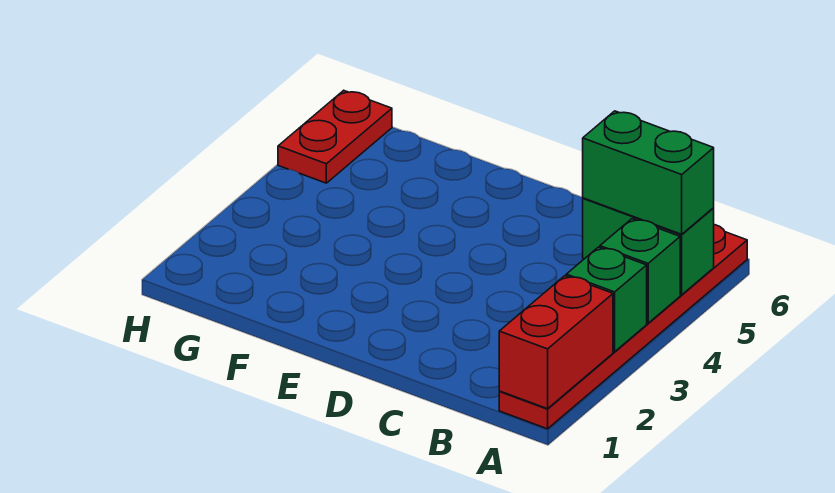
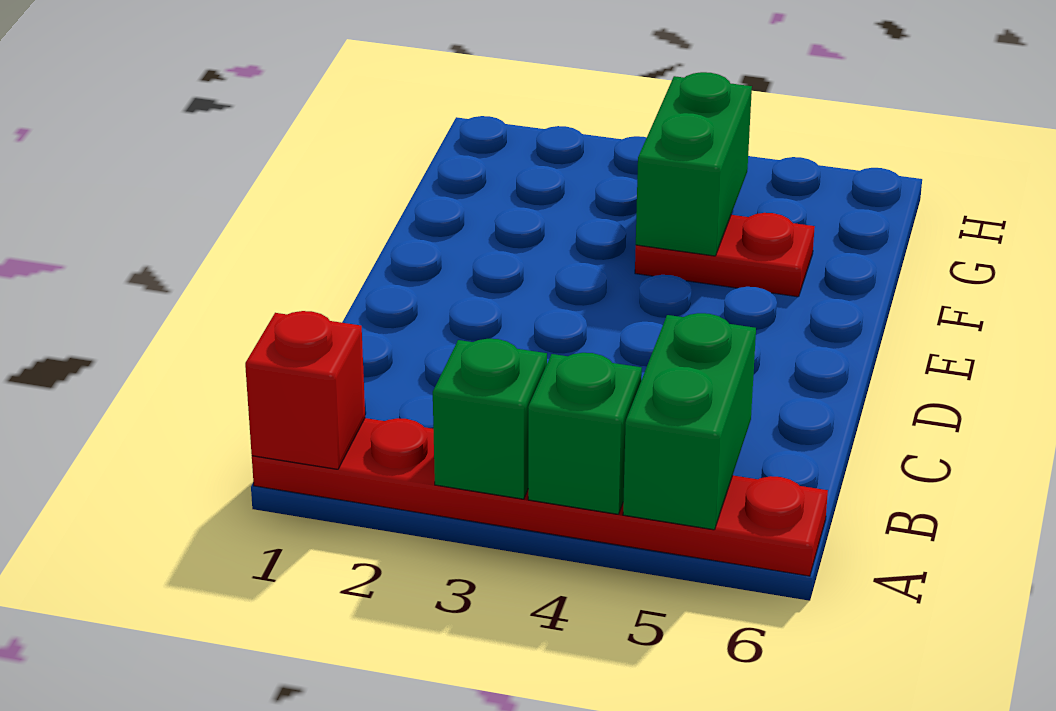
red brick A1:A2 level 2 -> red brick A1 level 2
green brick A5:B5 level 3 -> green brick F4:G4 level 2
red plate H5:H6 level 1 -> red plate F4:F5 level 1

